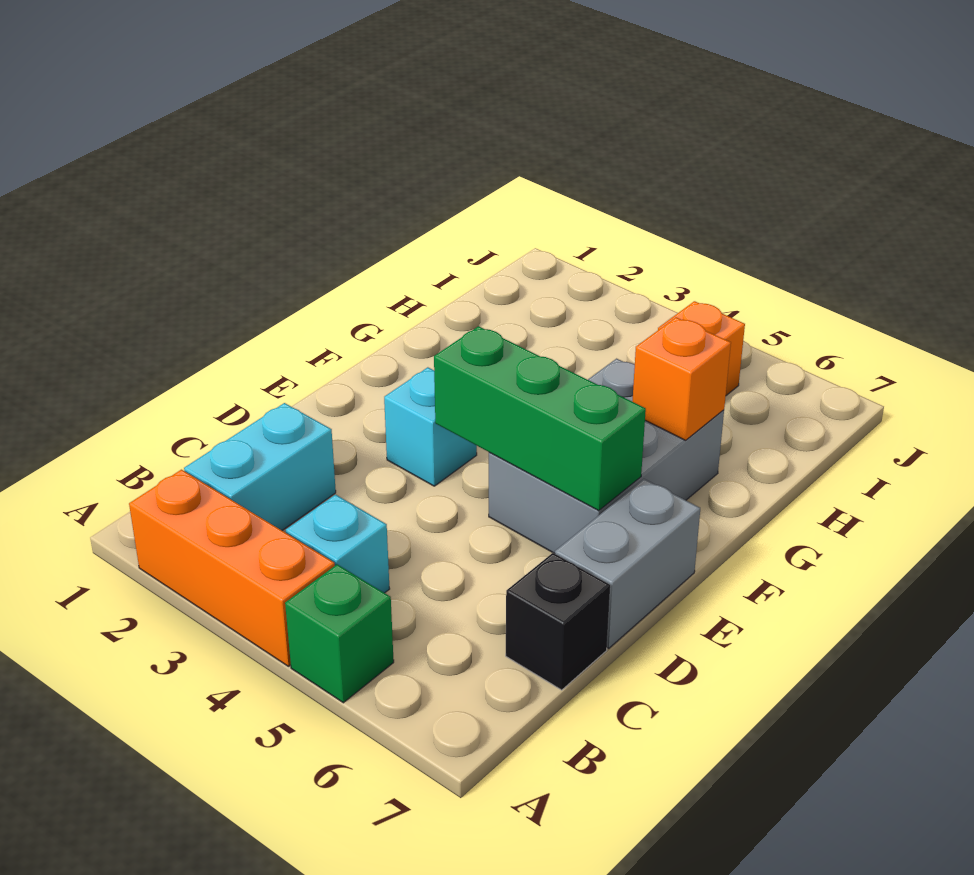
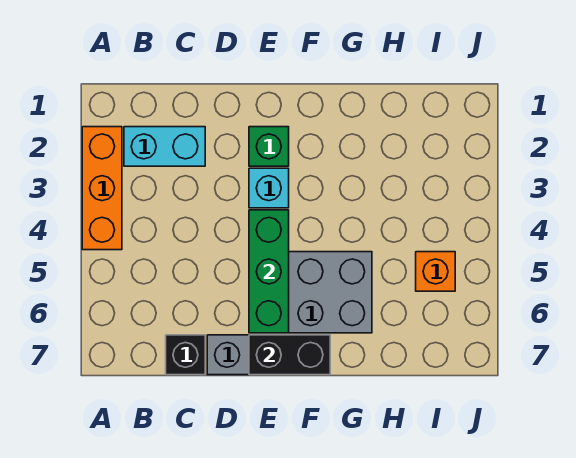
green brick A5 level 1 -> green brick E2 level 1
cyan brick B4 level 1 -> none
none -> black brick E7:F7 level 2
orange brick G6 level 2 -> none

